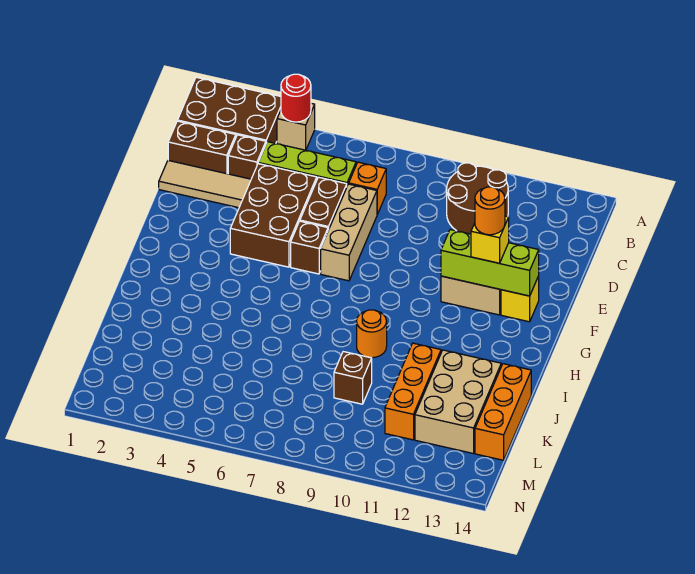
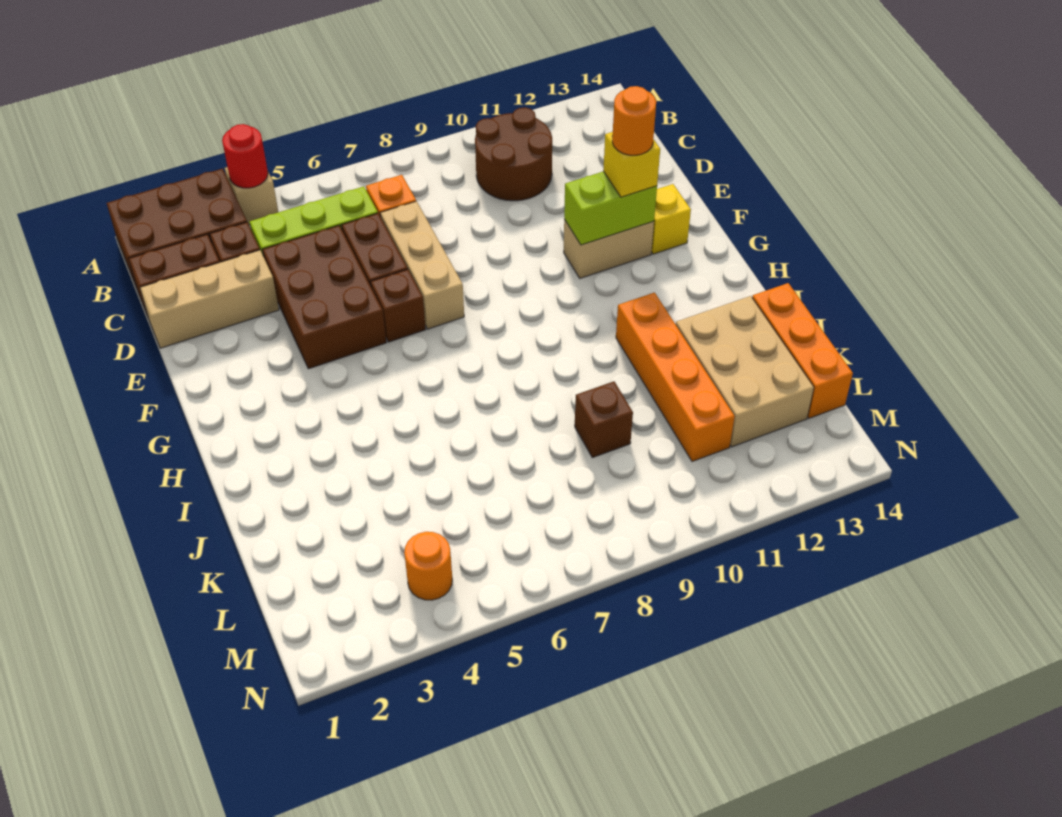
tan tile D1:D3 level 1 -> tan brick D1:D3 level 1
lime brick F11:F13 level 2 -> lime brick F11:F12 level 2
orange round brick I9 level 1 -> orange round brick M4 level 1
orange brick J11:L11 level 1 -> orange brick I11:L11 level 1

